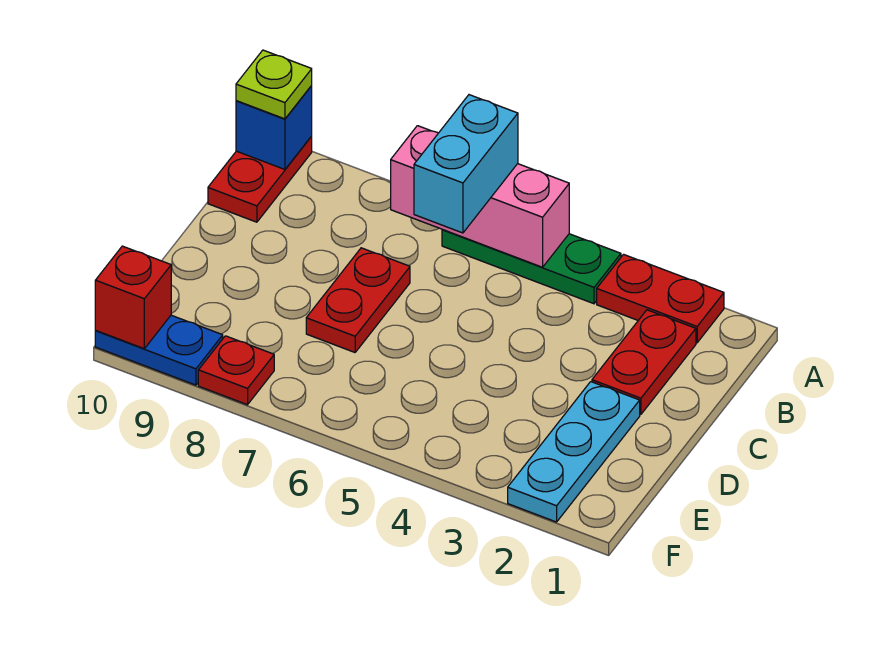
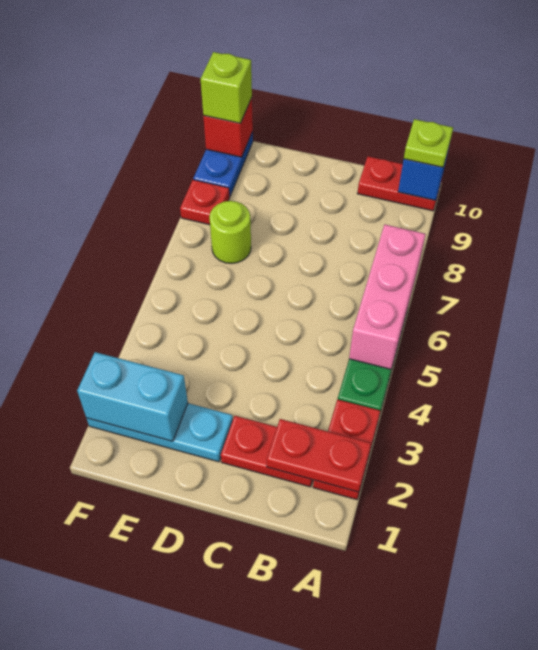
cyan brick A6:B6 level 3 -> cyan brick E2:F2 level 2
red plate C7:D7 level 1 -> red plate A2:B2 level 2
none -> lime round brick E7 level 1
none -> lime brick F10 level 3

